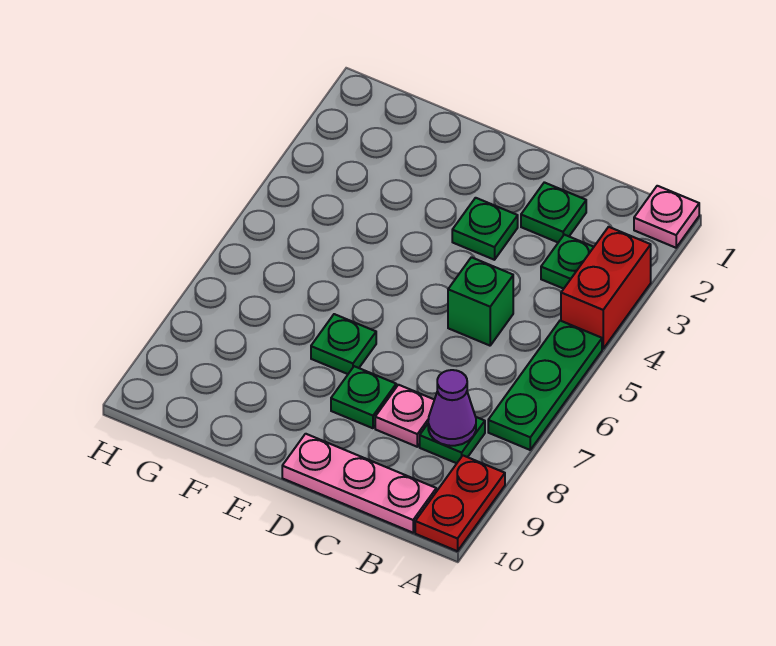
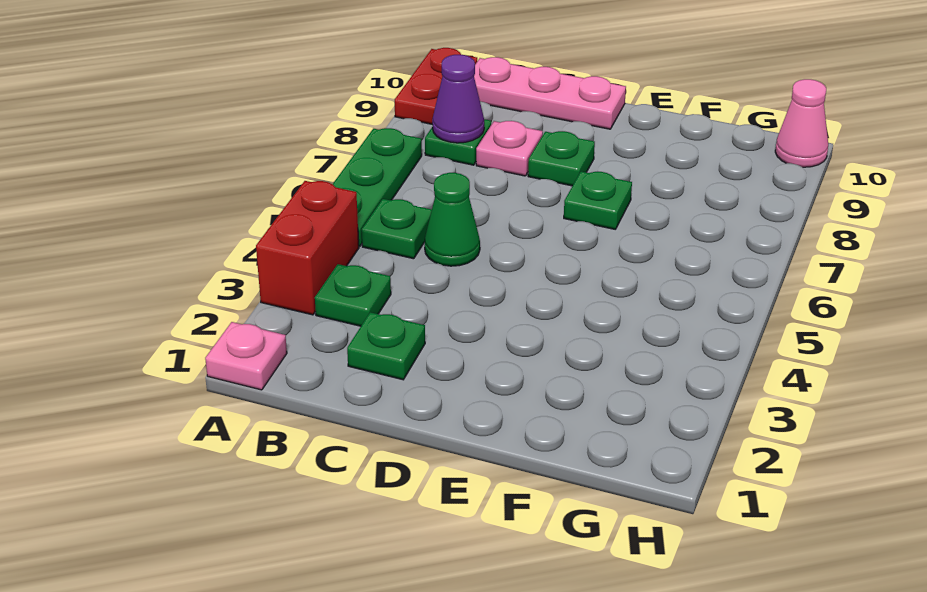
green brick C5 level 1 -> green cone C5 level 1
green plate D3 level 1 -> green plate B5 level 1
none -> pink cone H10 level 1

